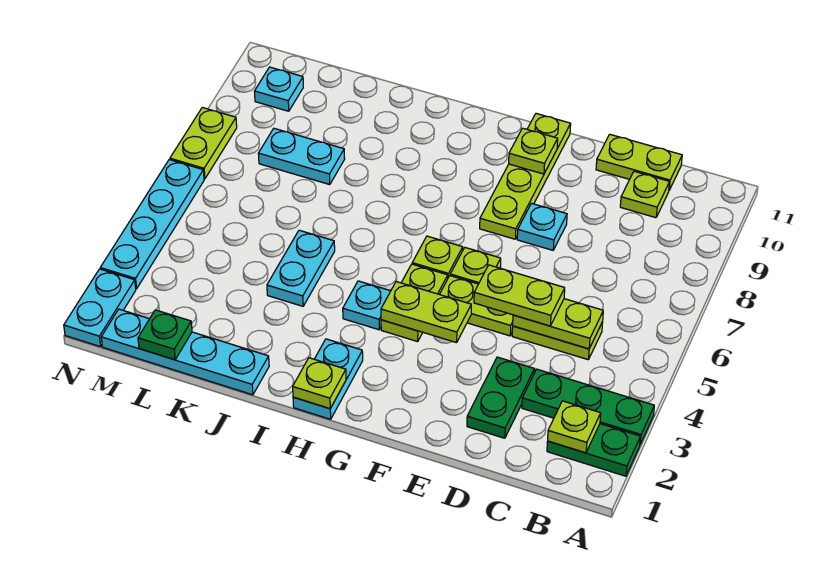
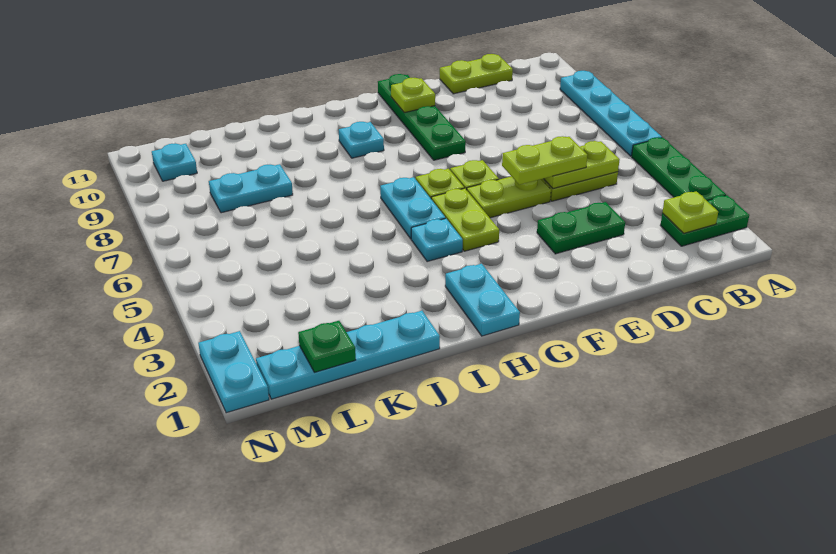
green plate A3:C3 level 1 -> green plate A3:A5 level 1
lime plate C10 level 1 -> none
green plate D2:D3 level 1 -> green plate D3:E3 level 1
cyan plate E8 level 1 -> cyan plate H9 level 1
lime plate F4:G4 level 2 -> none
lime plate F8:F11 level 1 -> green plate F8:F11 level 1
lime plate H1 level 2 -> none
cyan plate J4:J5 level 1 -> cyan plate H5:H6 level 1
cyan plate N3:N6 level 1 -> cyan plate A6:A9 level 1
lime plate N7:N8 level 1 -> none

